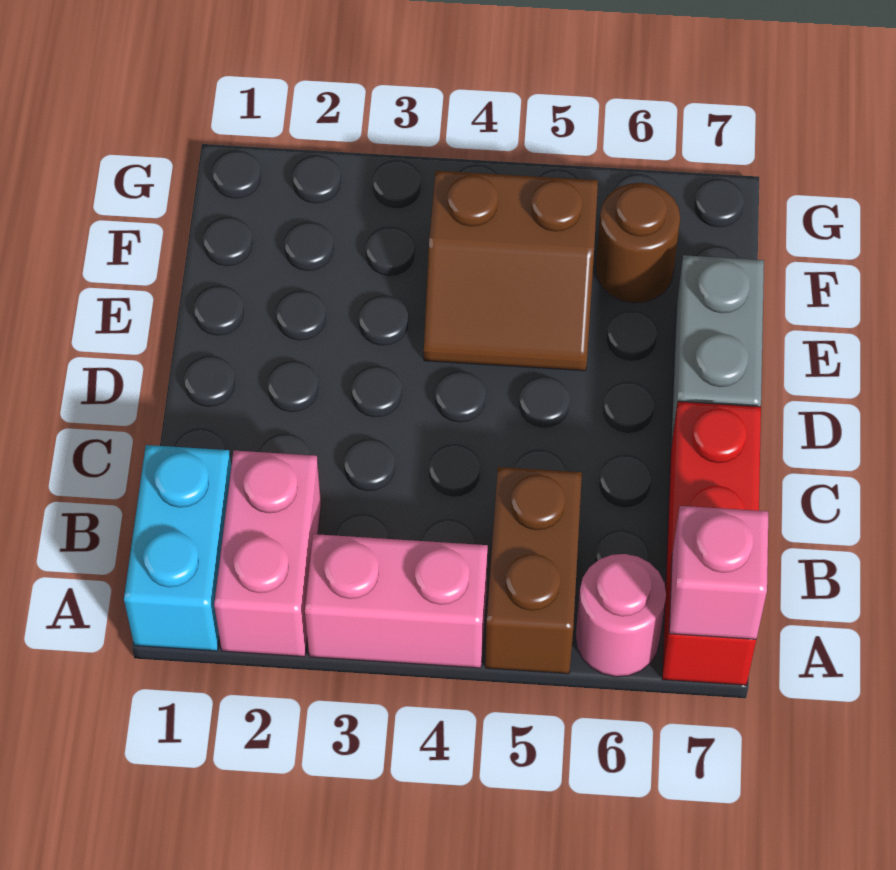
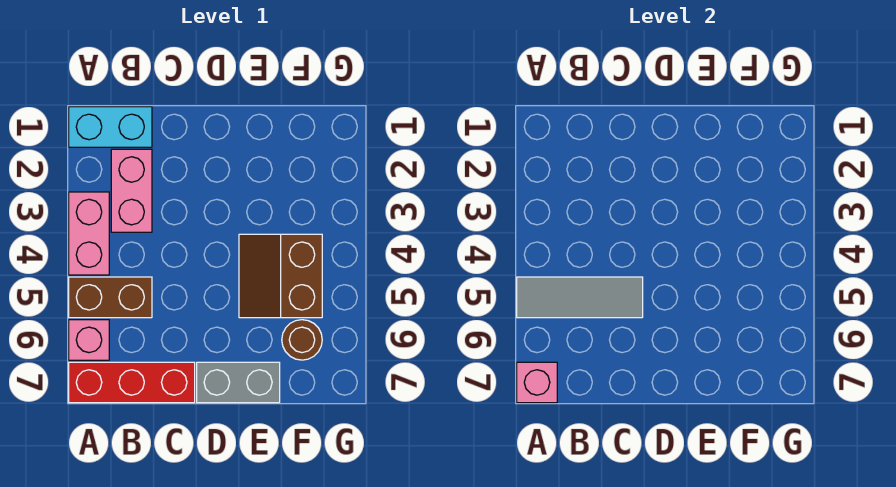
pink brick A2:B2 level 1 -> pink brick B2:B3 level 1
none -> grey tile A5:C5 level 2
pink round brick A6 level 1 -> pink brick A6 level 1

